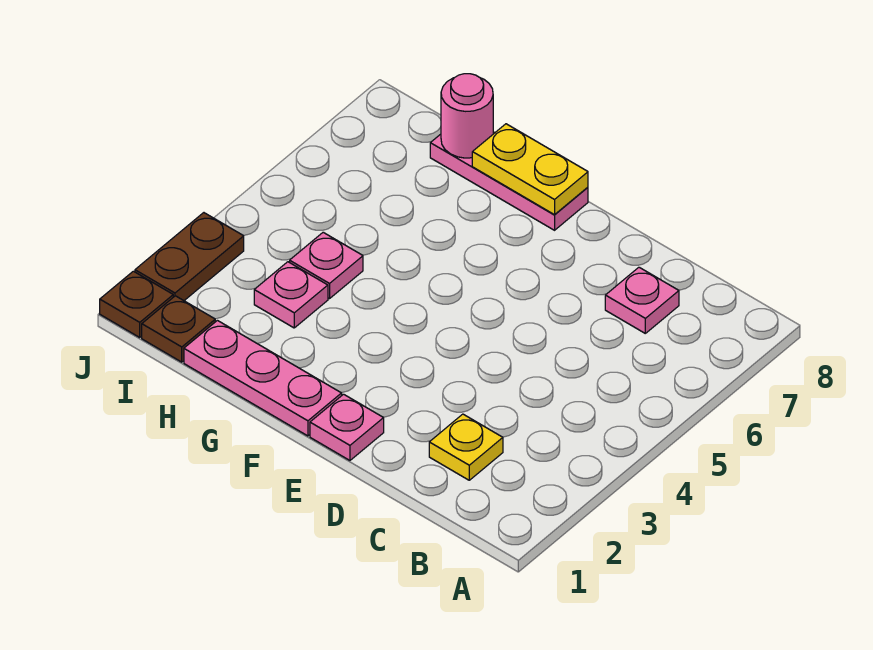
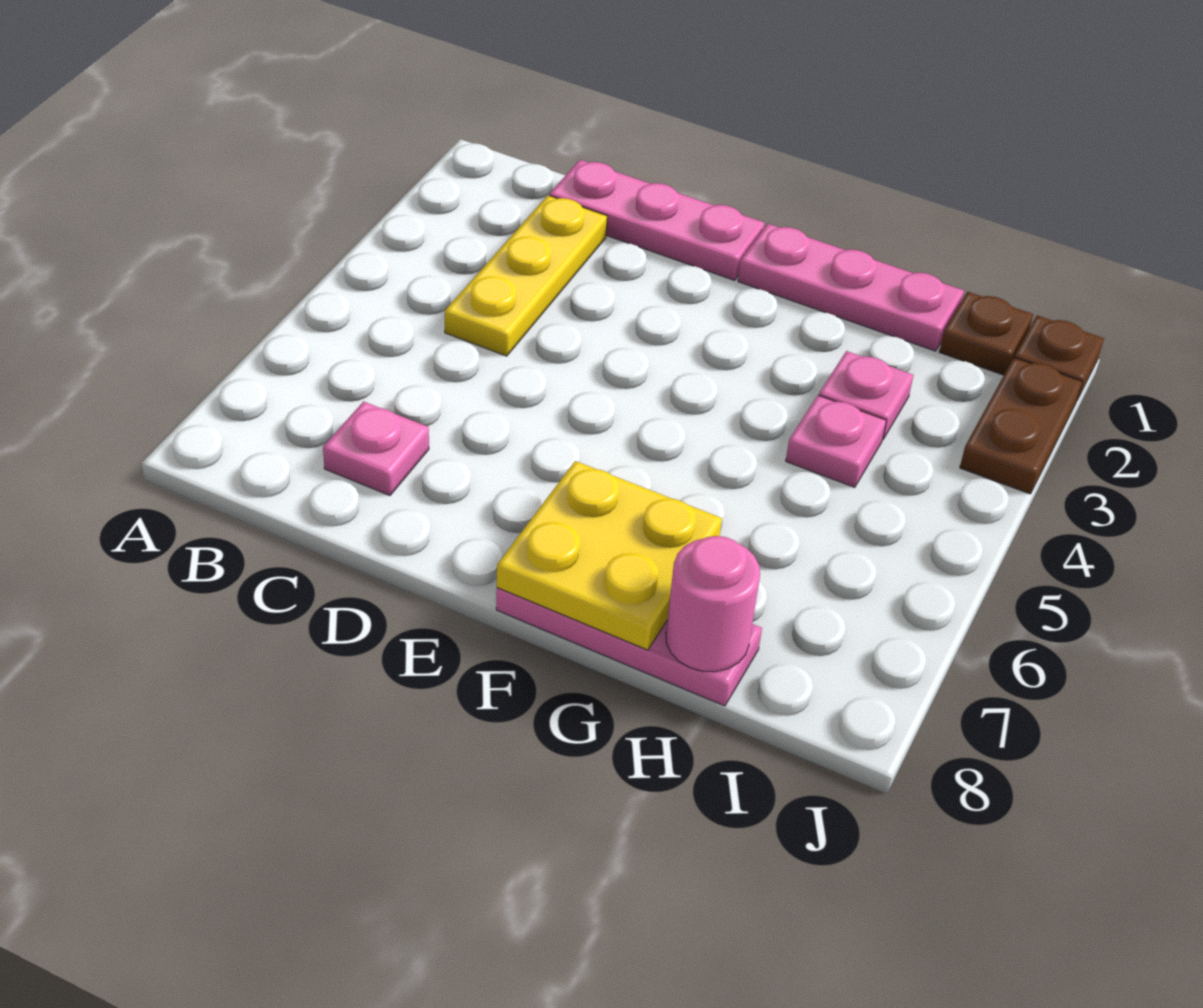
yellow plate C2 level 1 -> yellow plate C2:C4 level 1
pink plate E1 level 1 -> pink plate C1:E1 level 1
yellow plate F8:G8 level 2 -> yellow plate F7:G8 level 2

